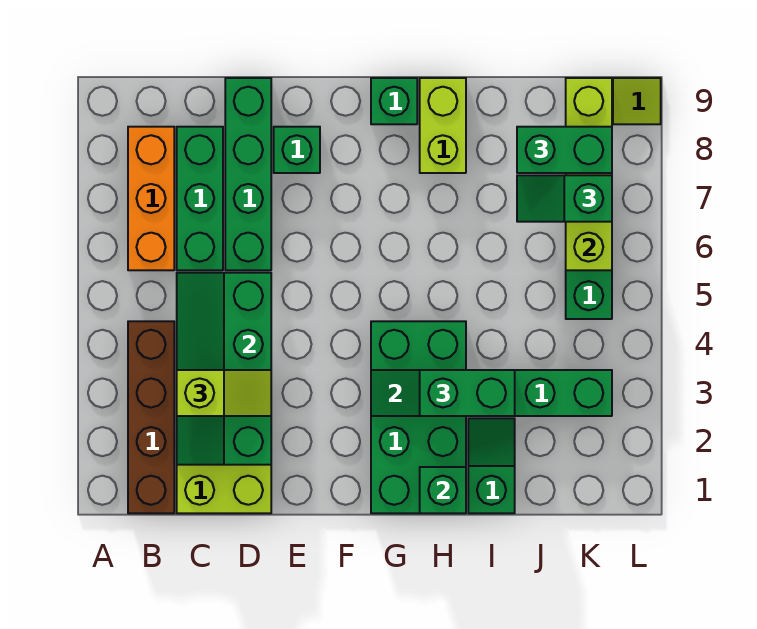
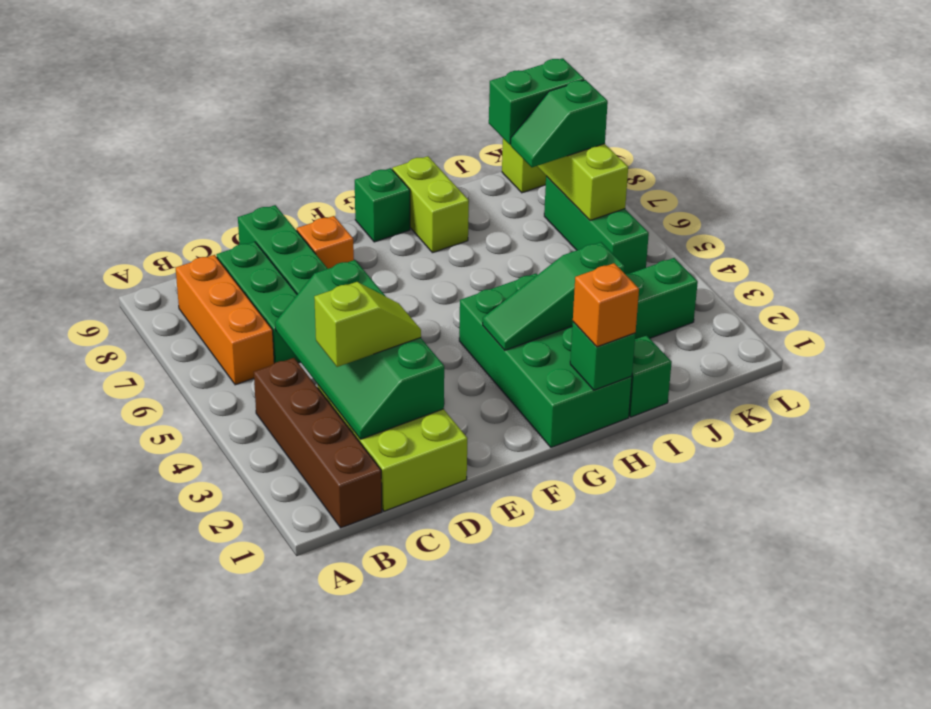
green brick E8 level 1 -> orange brick E8 level 1
none -> orange brick H1 level 3
green brick H3:I3 level 3 -> none

